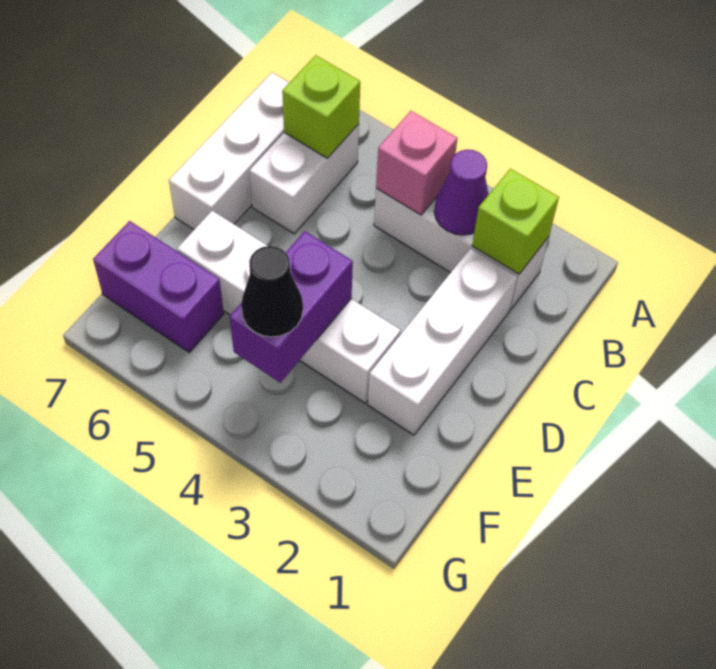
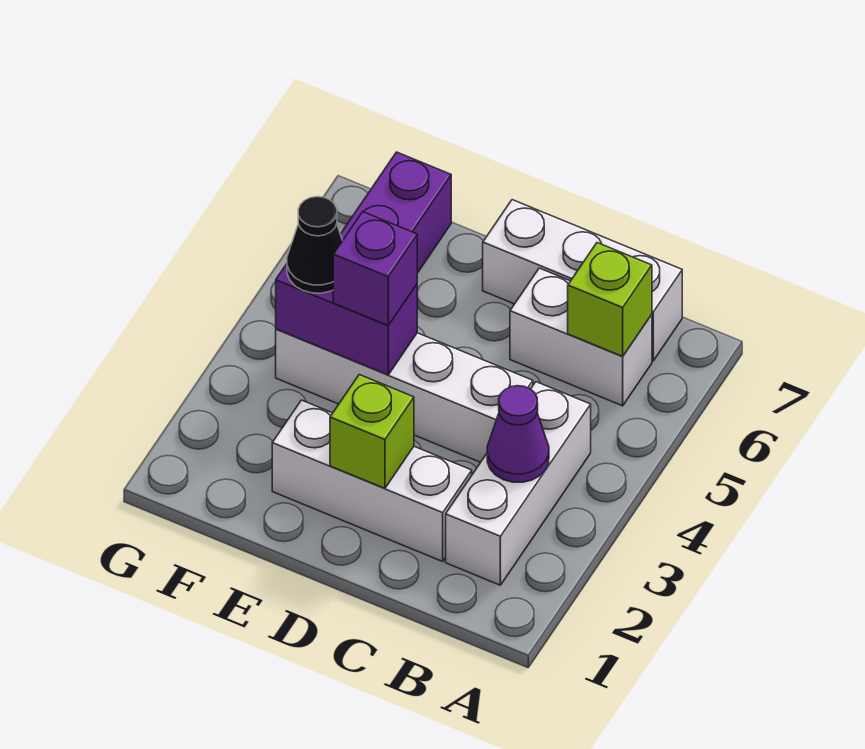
lime brick B2 level 2 -> lime brick D2 level 2
pink brick B4 level 2 -> none
white brick E3:E6 level 1 -> white brick C4:F4 level 1
none -> purple brick E4 level 3

